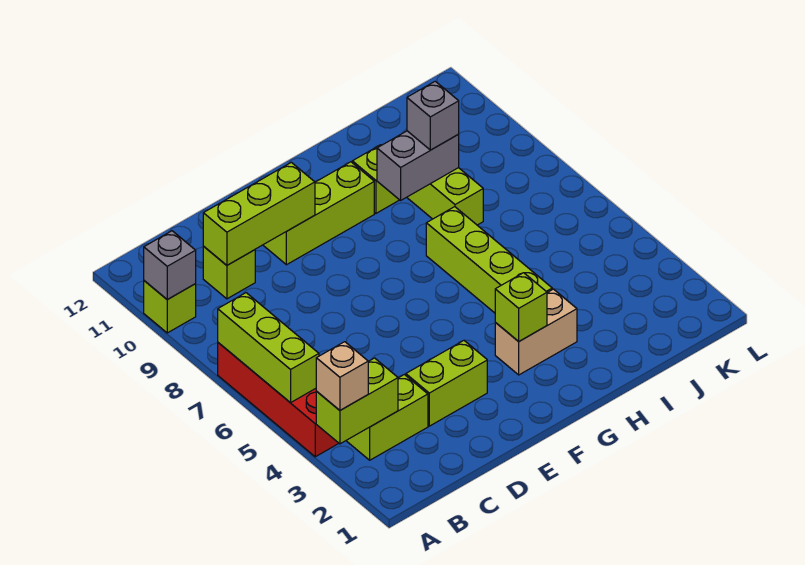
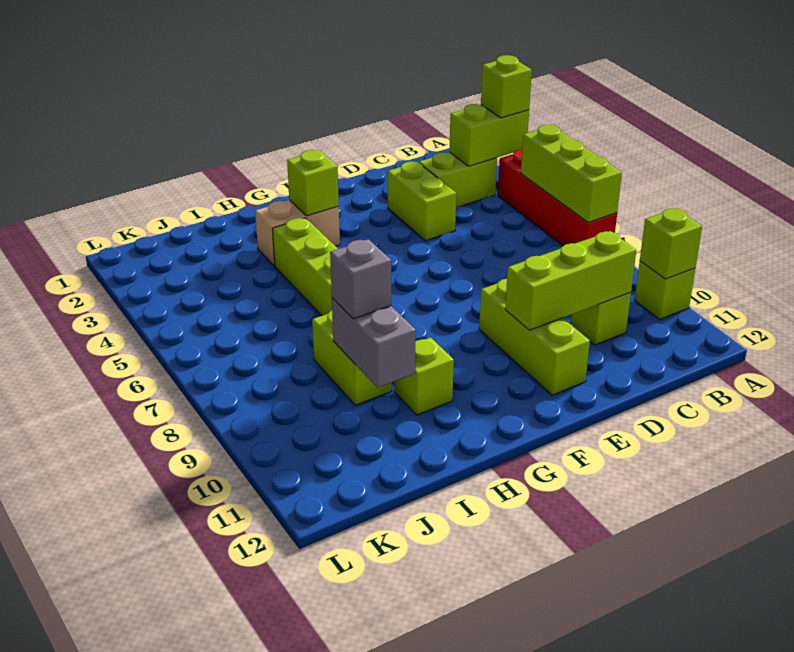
tan brick A3 level 3 -> lime brick A3 level 3
grey brick A10 level 2 -> lime brick A10 level 2
lime brick D3:E3 level 1 -> lime brick D3:D4 level 1
lime brick E10:G10 level 1 -> lime brick E9:E11 level 1
grey brick H9:I9 level 2 -> grey brick I9:I10 level 2

